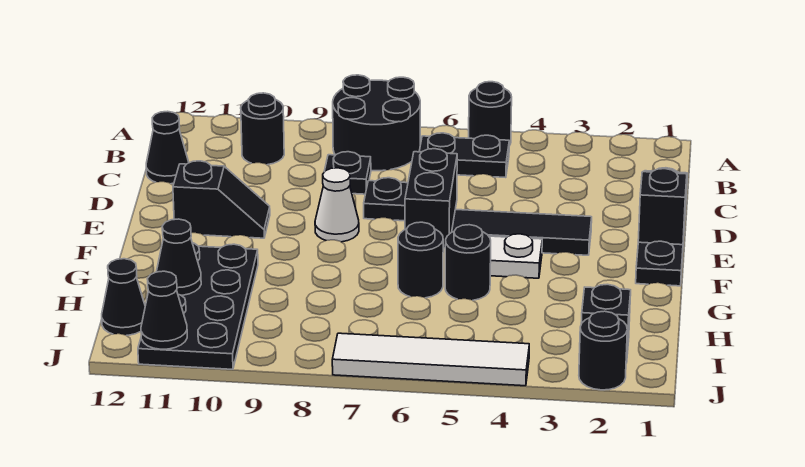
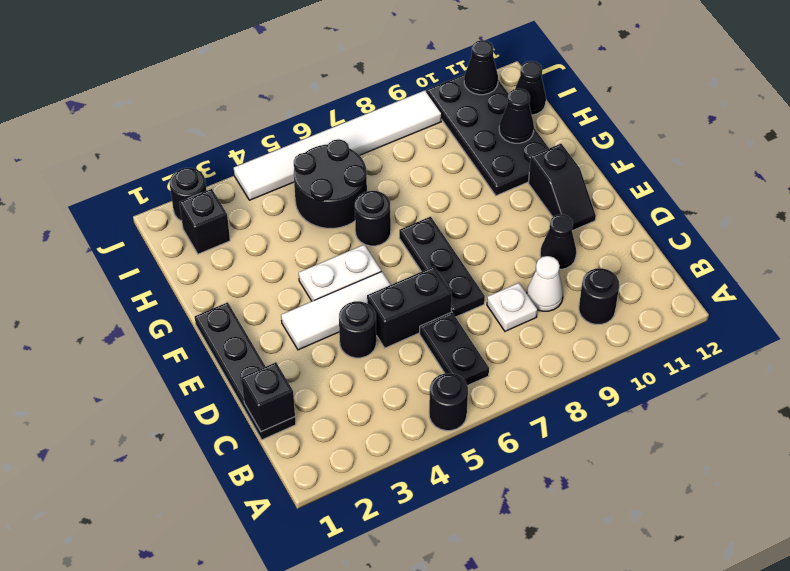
black round brick A7:B8 level 1 -> black round brick H5:I6 level 1
black plate B5:B6 level 1 -> black plate B6:C6 level 1
black plate C8 level 1 -> white plate C8 level 1
black cone C12 level 1 -> black cone D10 level 1
black brick D6:E6 level 1 -> black brick D5:D6 level 1
black plate D7 level 1 -> black plate D7:F7 level 1
black brick E1 level 2 -> black brick C1 level 2
black tile E3:E5 level 1 -> white tile E3:E5 level 1
white cone E8 level 1 -> white cone C9 level 1
black slope E10:E11 level 1 top 11 -> black slope E11:F11 level 1 top F
black round brick G5 level 1 -> black round brick D4 level 1
white tile J4:J7 level 1 -> white tile J4:J9 level 1

